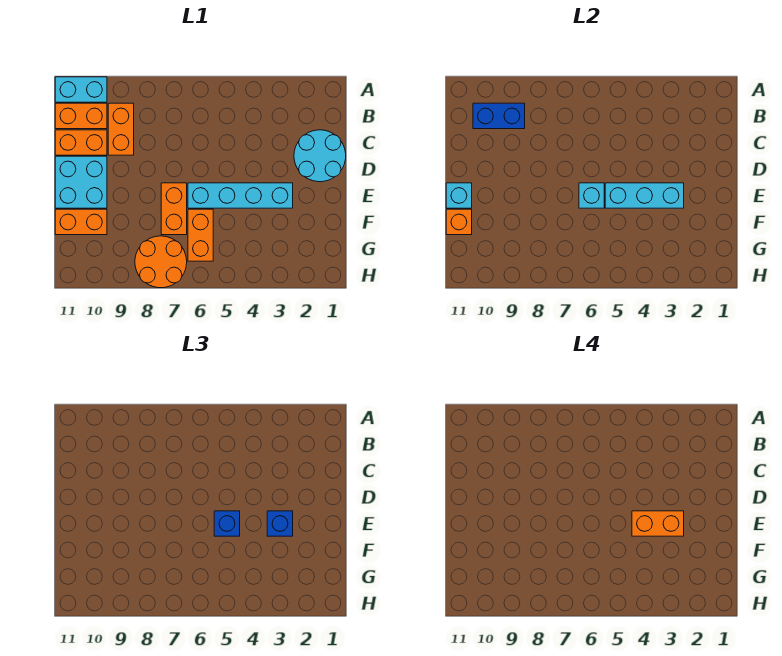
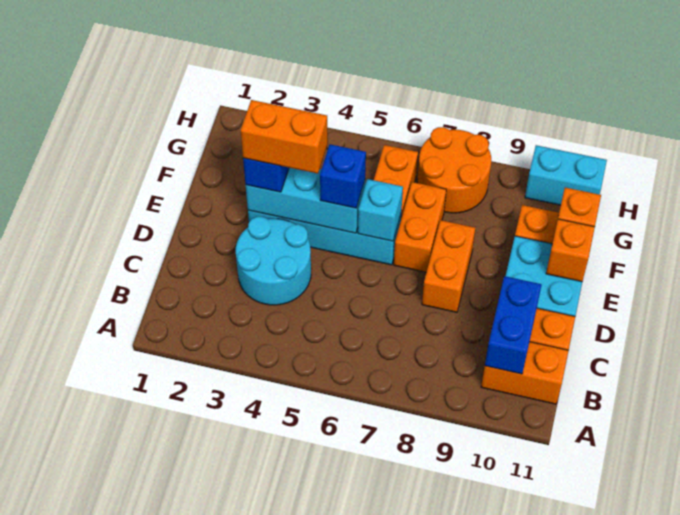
cyan brick A10:A11 level 1 -> cyan brick H10:H11 level 1
orange brick B9:C9 level 1 -> orange brick D8:E8 level 1
blue brick B9:B10 level 2 -> blue brick B10:C10 level 2
cyan round brick C1:D2 level 1 -> cyan round brick C3:D4 level 1
cyan brick E11 level 2 -> orange brick E11 level 2

